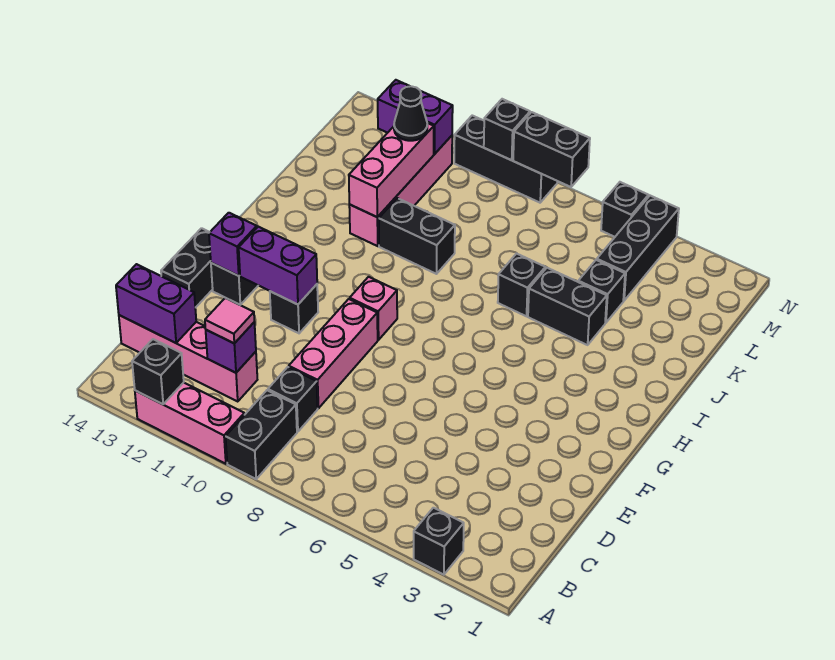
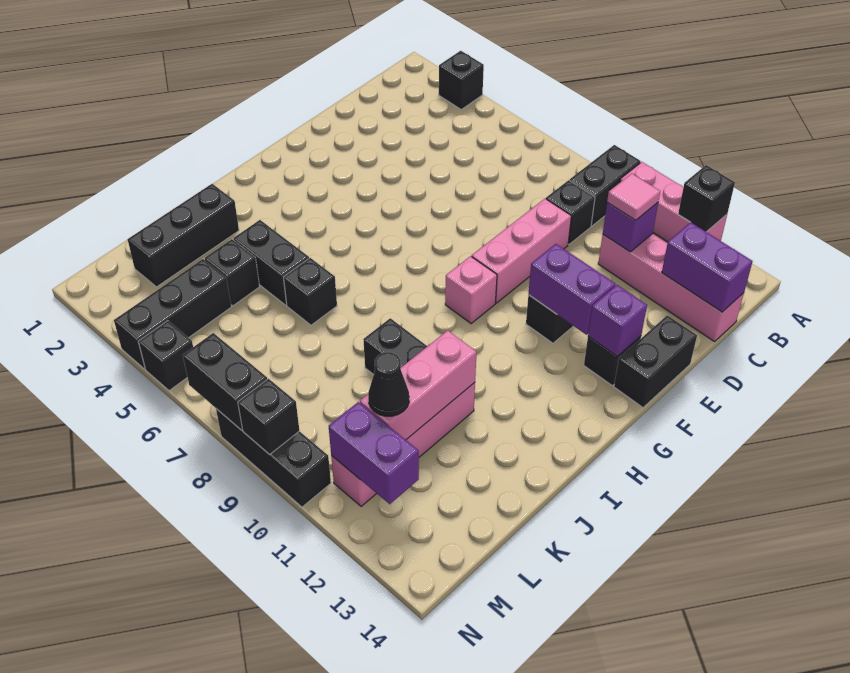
none -> black brick J2:L2 level 1

